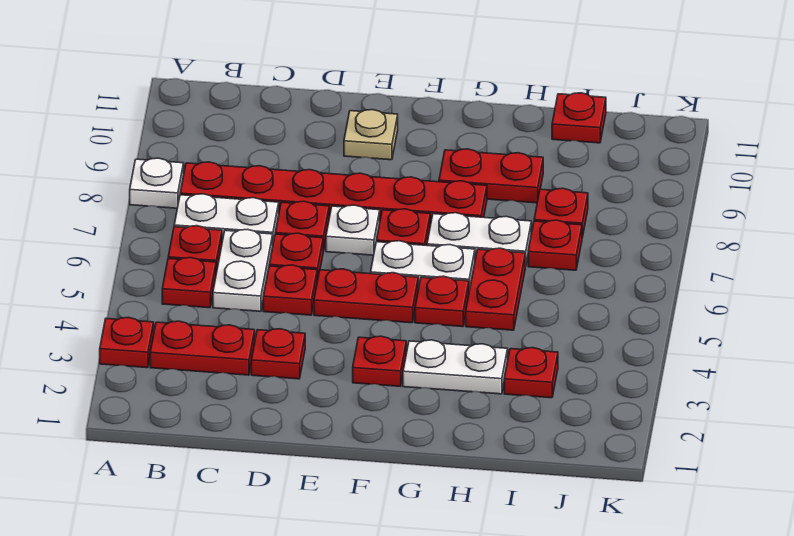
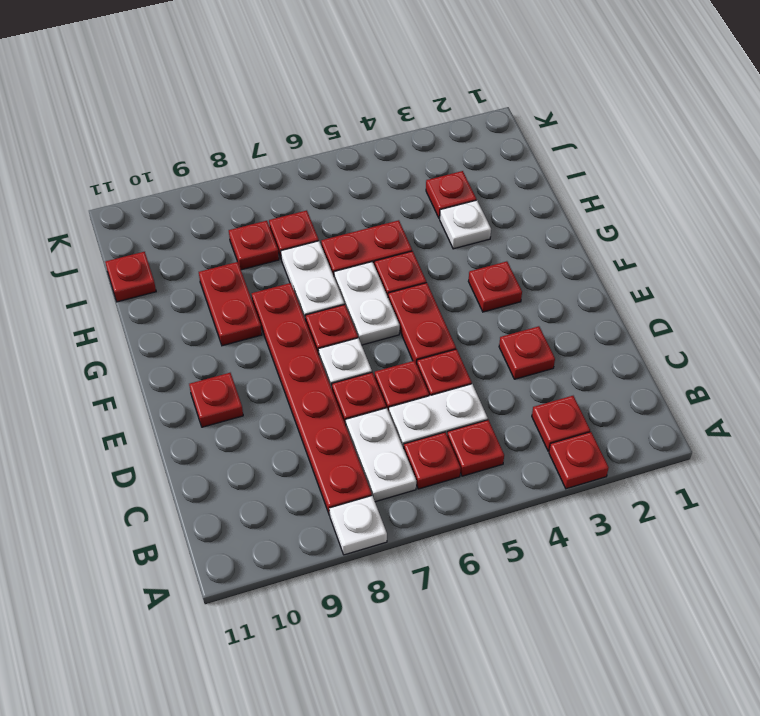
red plate B3:C3 level 1 -> red plate B3 level 1
tan plate E10 level 1 -> red plate E10 level 1
white plate G3:H3 level 1 -> white plate H3 level 1

